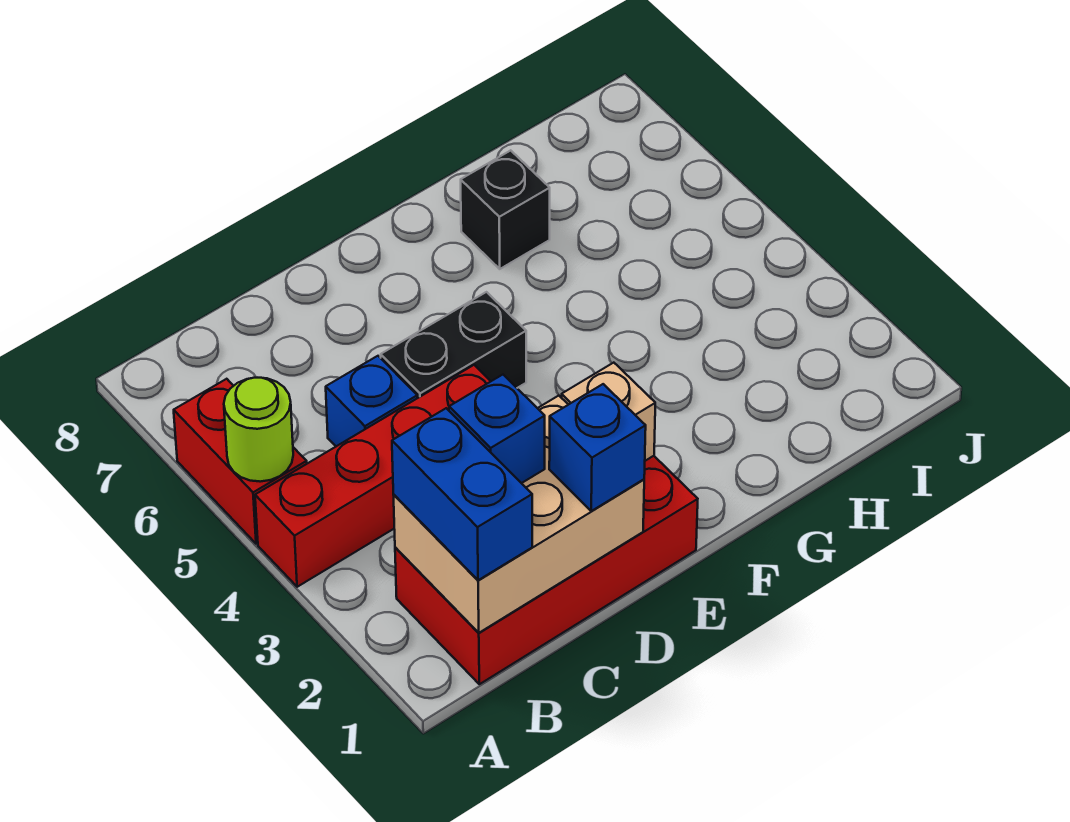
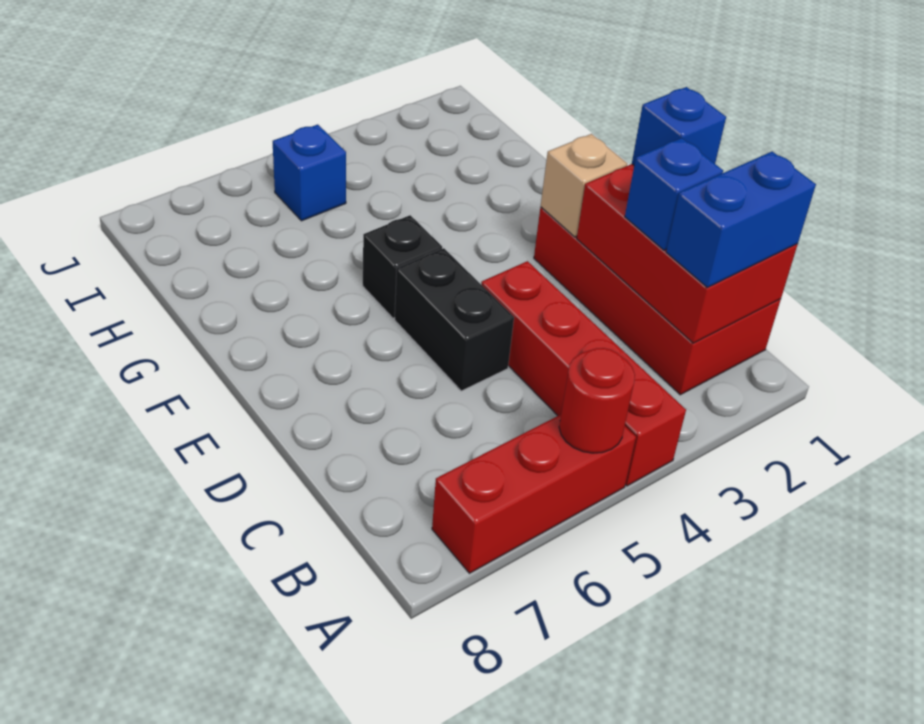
red brick A5:A6 level 1 -> red brick A5:A7 level 1
lime round brick A5 level 2 -> red round brick A5 level 2
tan brick B1:D2 level 2 -> red brick B1:D2 level 2
blue brick C5 level 1 -> blue brick I5 level 1
black brick G7 level 1 -> black brick F5 level 1

